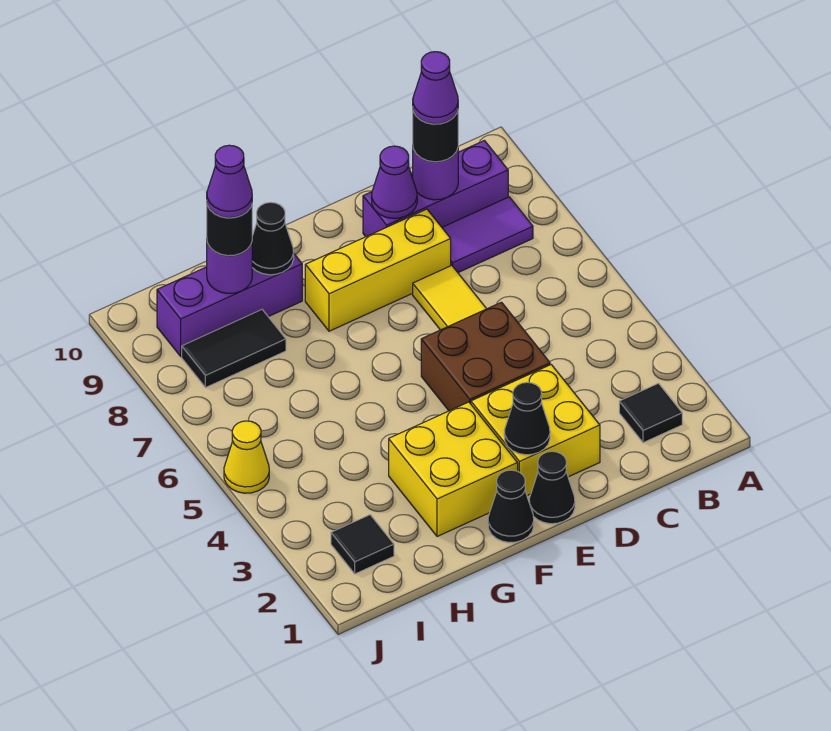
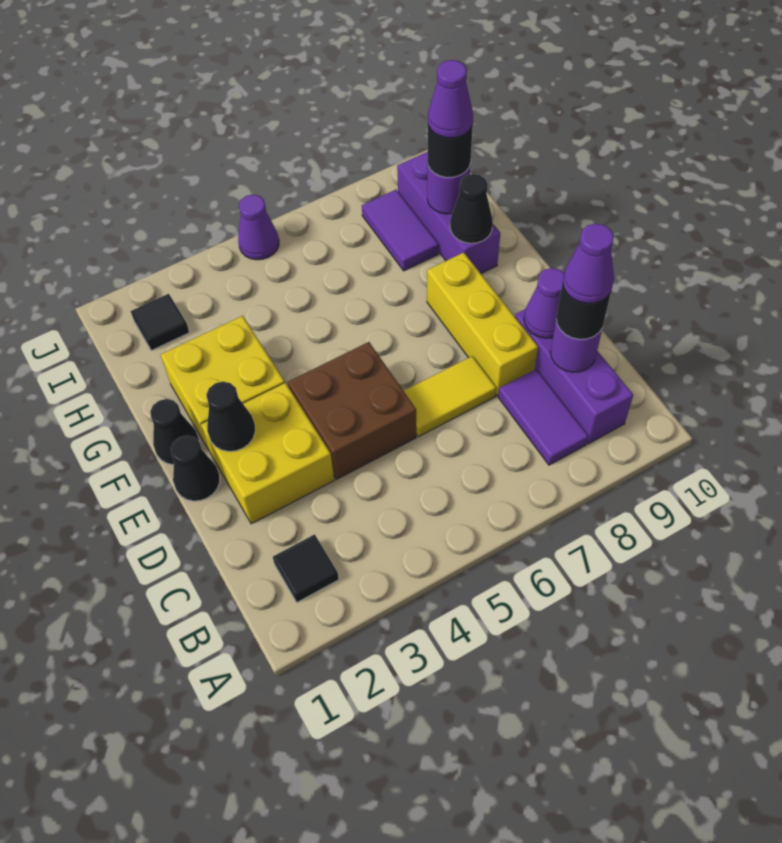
black tile H8:I8 level 1 -> purple tile H8:I8 level 1
yellow cone J5 level 1 -> purple cone J5 level 1

